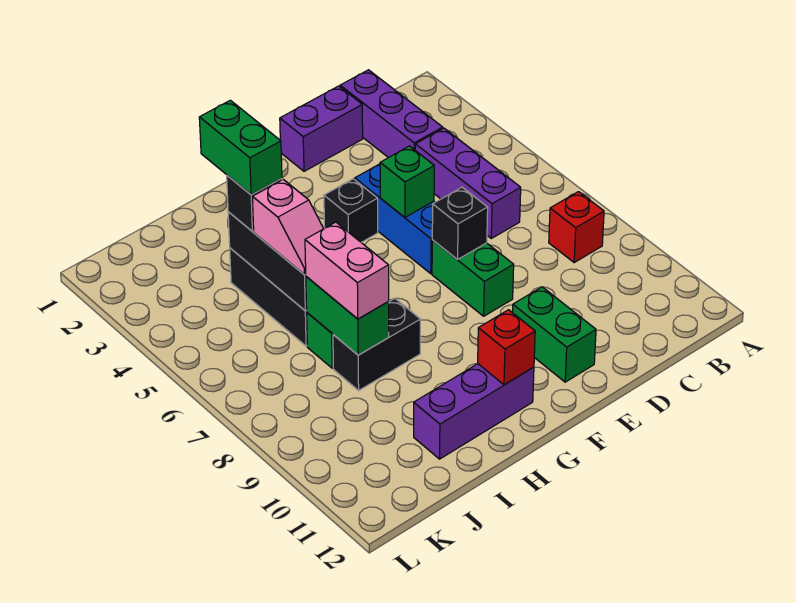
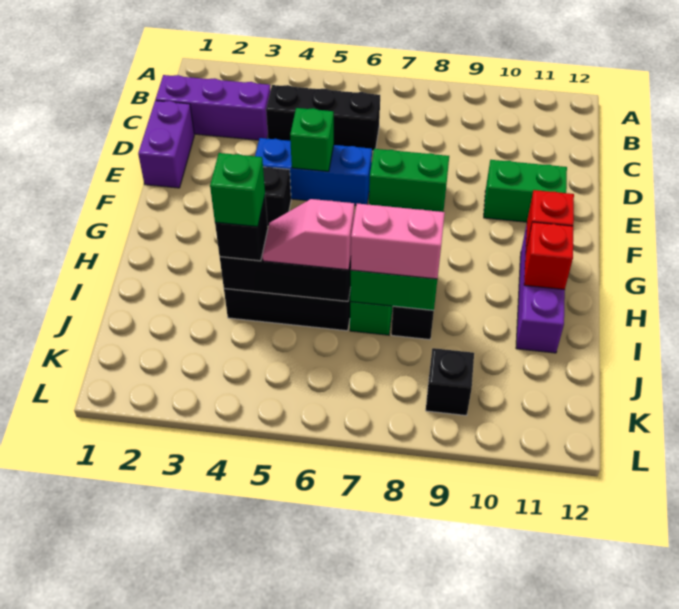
red brick B8 level 1 -> red brick H11 level 2
purple brick C4:C6 level 1 -> black brick C4:C6 level 1
black brick E7 level 2 -> black brick K9 level 1
green brick I3:I4 level 4 -> green brick I4 level 4
pink slope I5:I6 level 3 top 5 -> pink slope I5:I6 level 3 top 6

